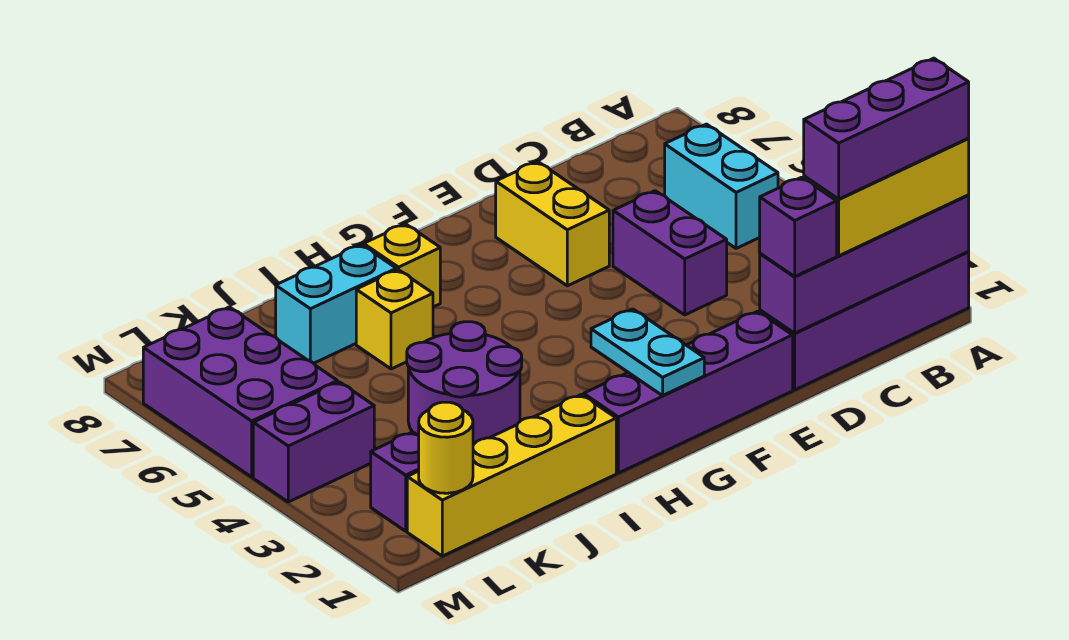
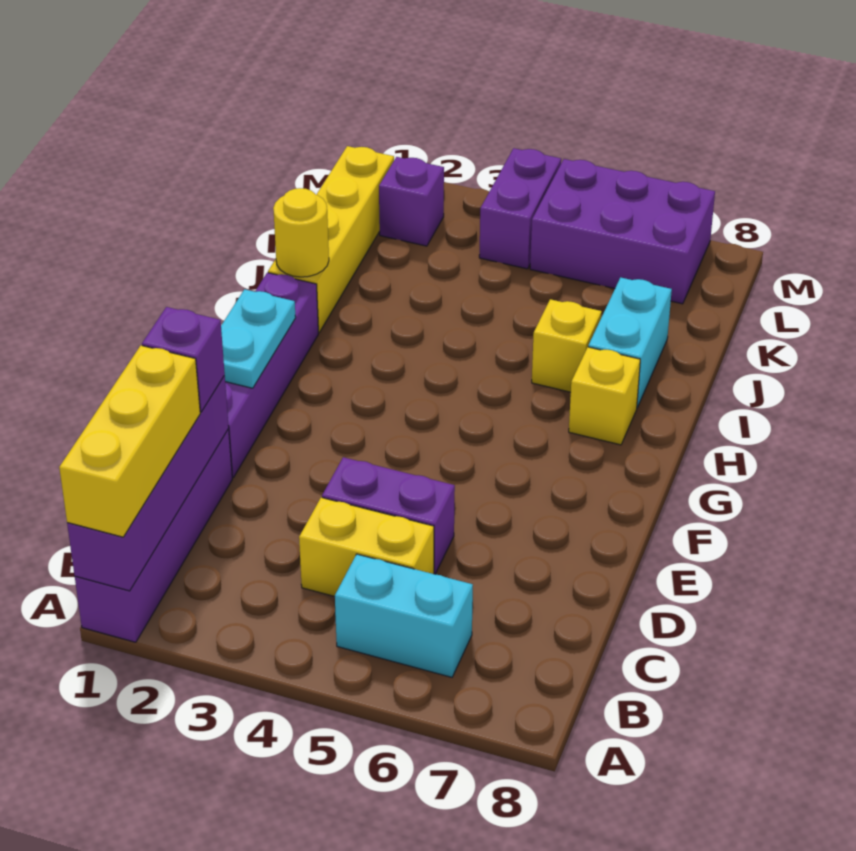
purple brick A1:C1 level 4 -> none
yellow brick E6:E7 level 1 -> yellow brick C4:C5 level 1
cyan plate G1:G2 level 2 -> cyan plate F1:G1 level 2
purple round brick I3:J4 level 1 -> none
yellow round brick L1 level 2 -> yellow round brick I1 level 2

